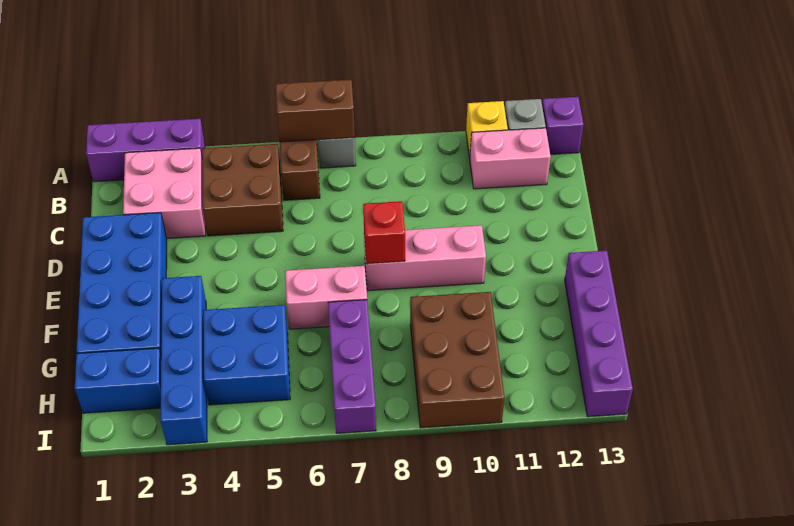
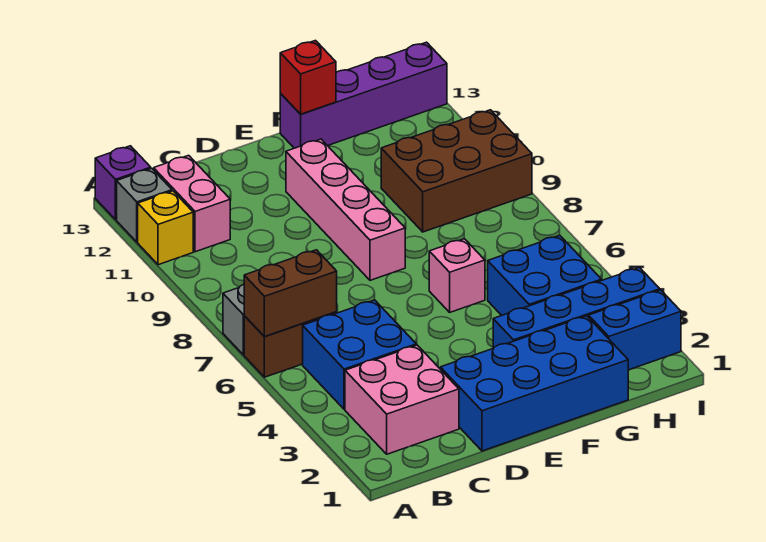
purple brick A1:A3 level 1 -> none
brown brick A6:A7 level 2 -> brown brick A6:B6 level 2
brown brick B4:C5 level 1 -> blue brick B4:C5 level 1
pink brick E8:E10 level 1 -> pink brick E8:E11 level 1
red brick E8 level 2 -> red brick F13 level 2
pink brick F6:F7 level 1 -> pink brick F6 level 1
purple brick G7:I7 level 1 -> none
blue brick H1:H2 level 1 -> blue brick H2:I2 level 1

